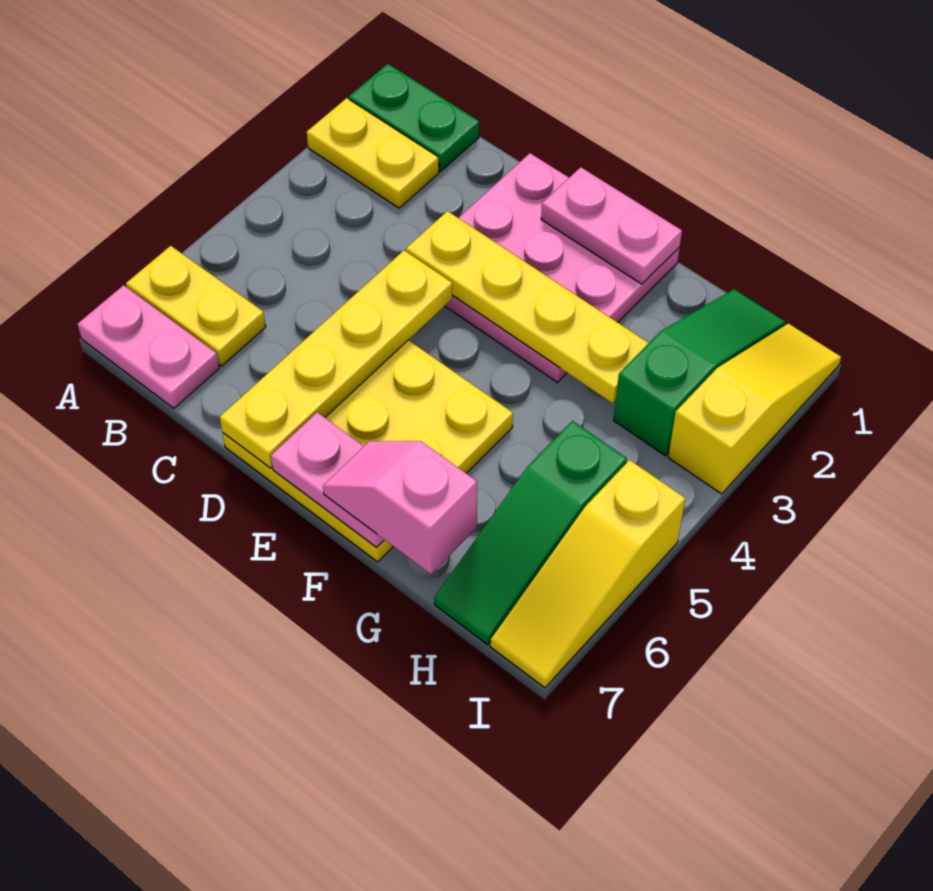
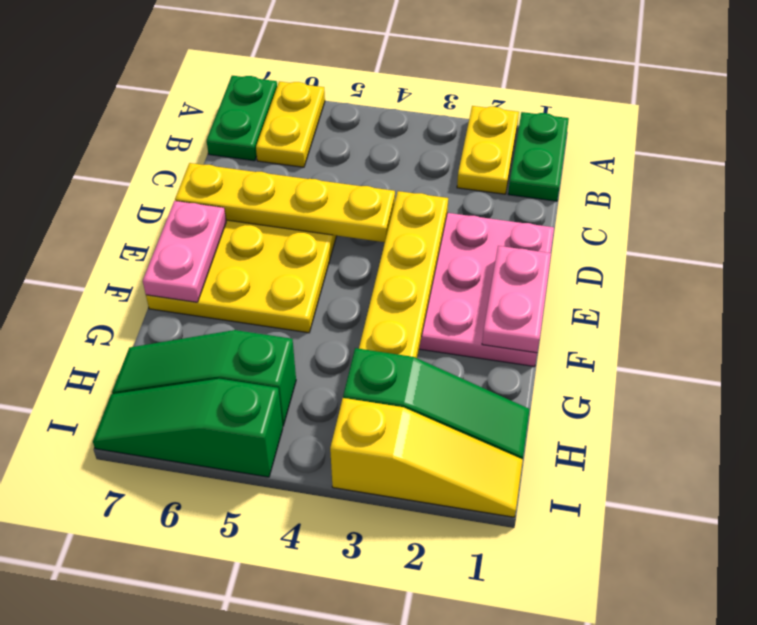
pink plate A7:B7 level 1 -> green plate A7:B7 level 1
pink slope F7:G7 level 3 top G -> none
yellow slope I5:I7 level 1 top 5 -> green slope I5:I7 level 1 top 5

